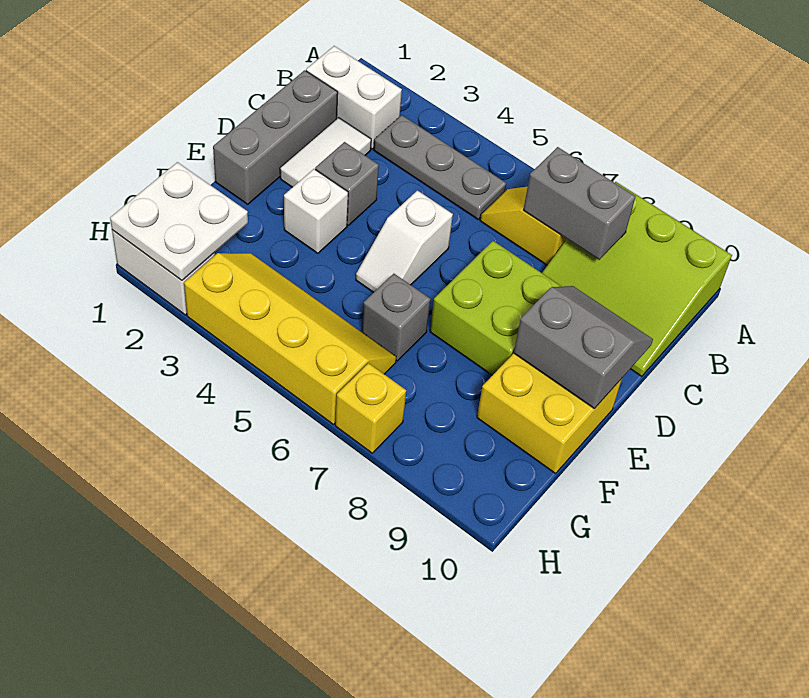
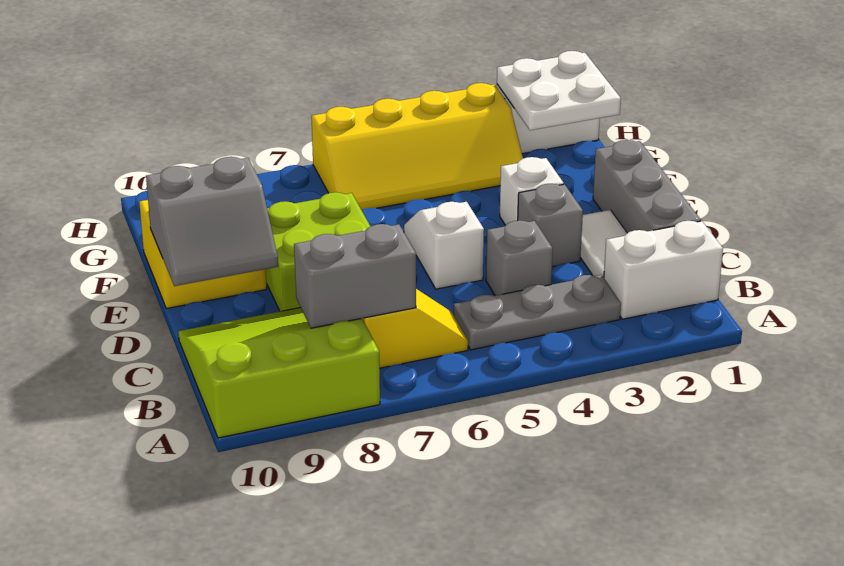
grey brick F6 level 1 -> grey brick C4 level 1
yellow brick H7 level 1 -> none

